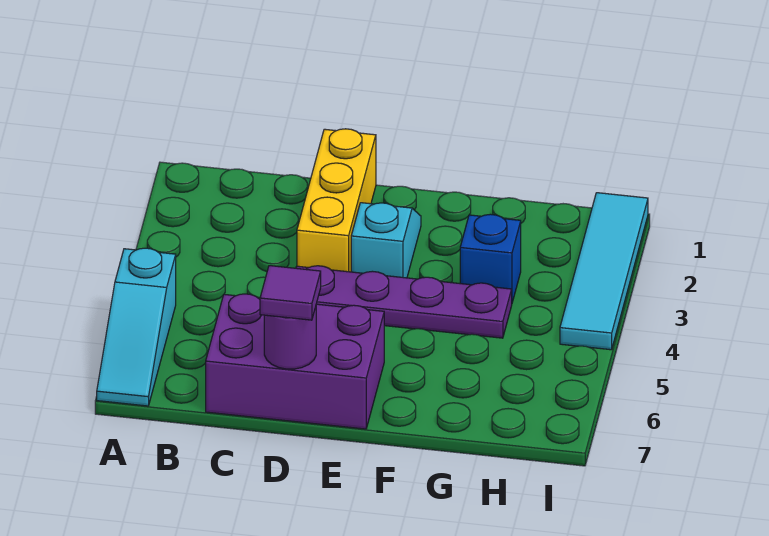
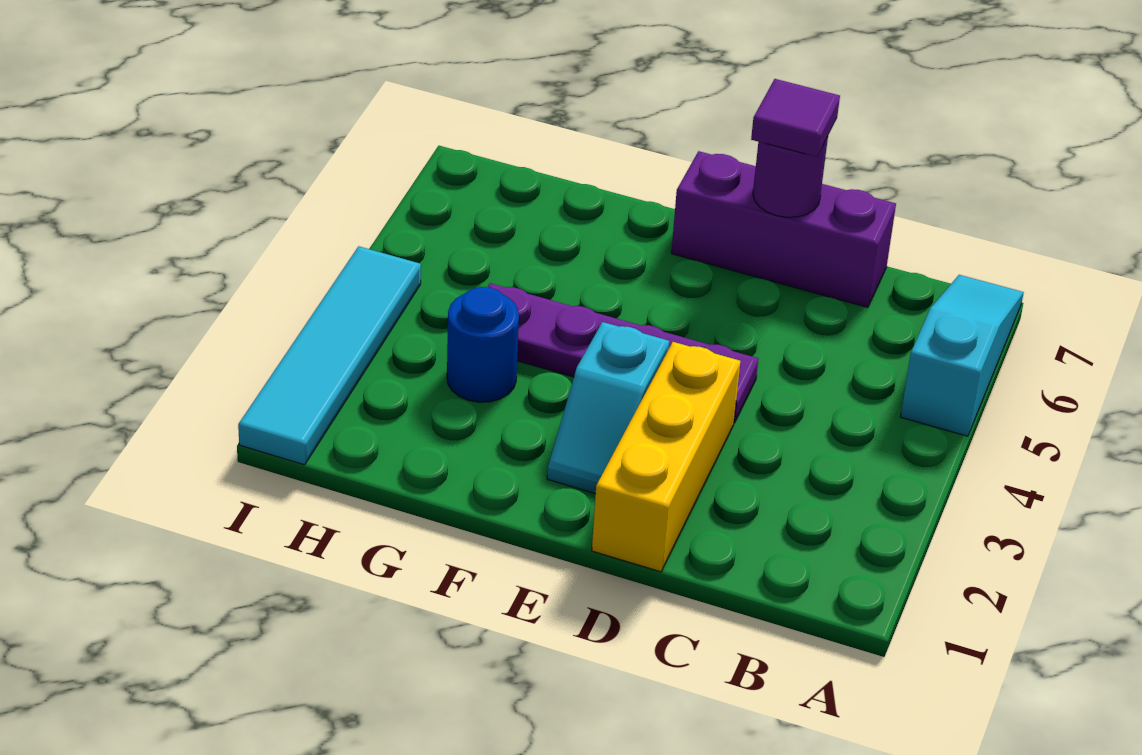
purple brick C6:E7 level 1 -> purple brick C7:E7 level 1
blue brick G3 level 1 -> blue round brick G3 level 1

